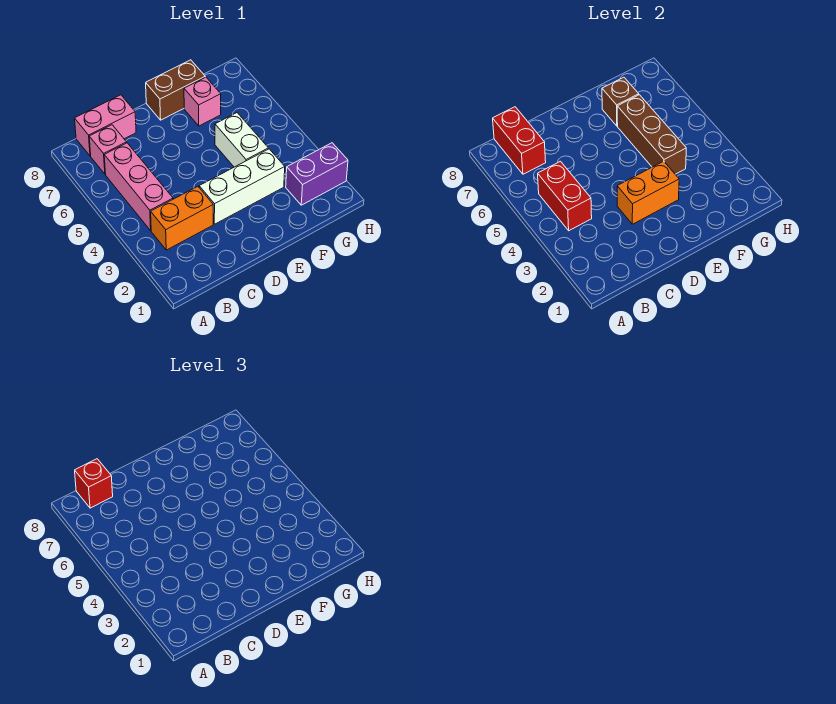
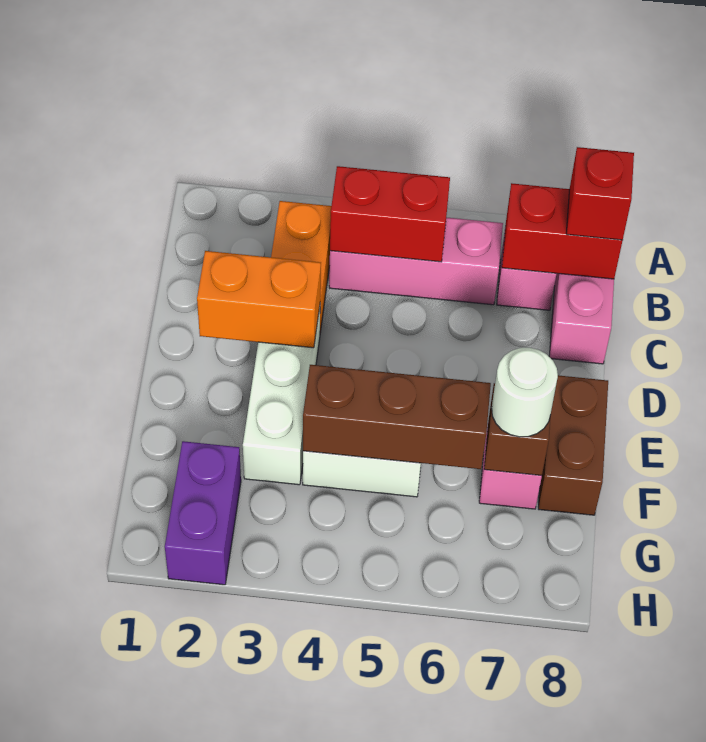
orange brick D3:E3 level 2 -> orange brick D2:D3 level 2
none -> white round brick F7 level 3

